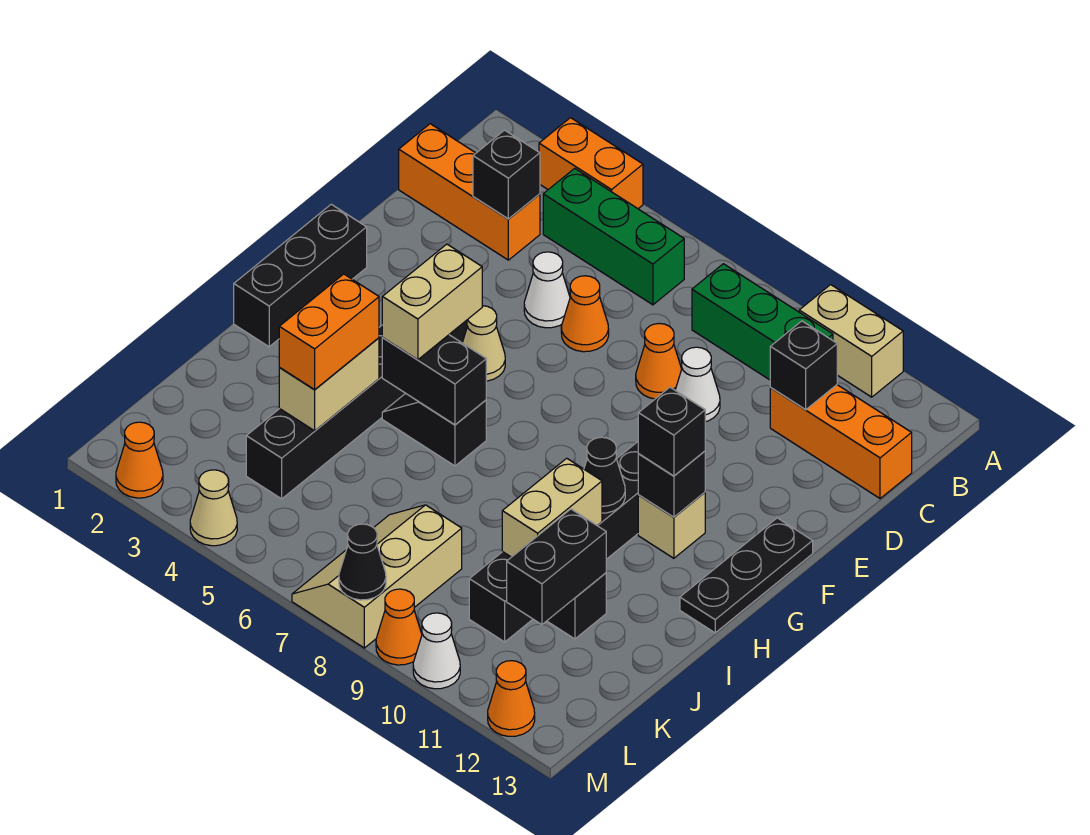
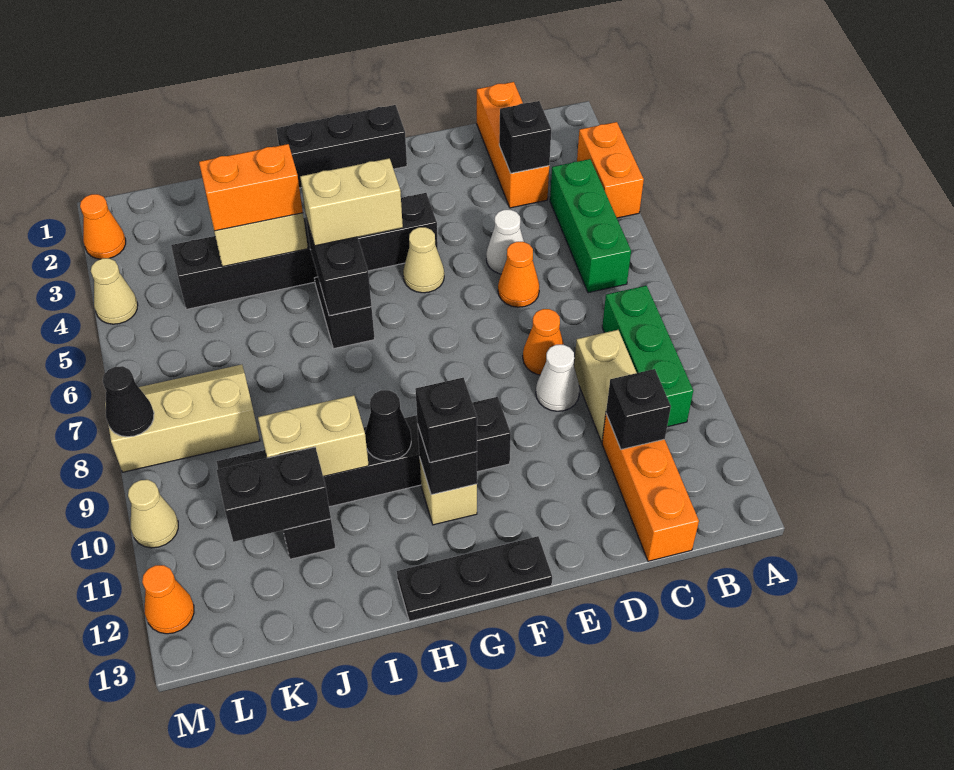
tan brick A10:A11 level 1 -> tan brick C9:C10 level 1
orange cone M9 level 1 -> none
white cone M10 level 1 -> tan cone M10 level 1

